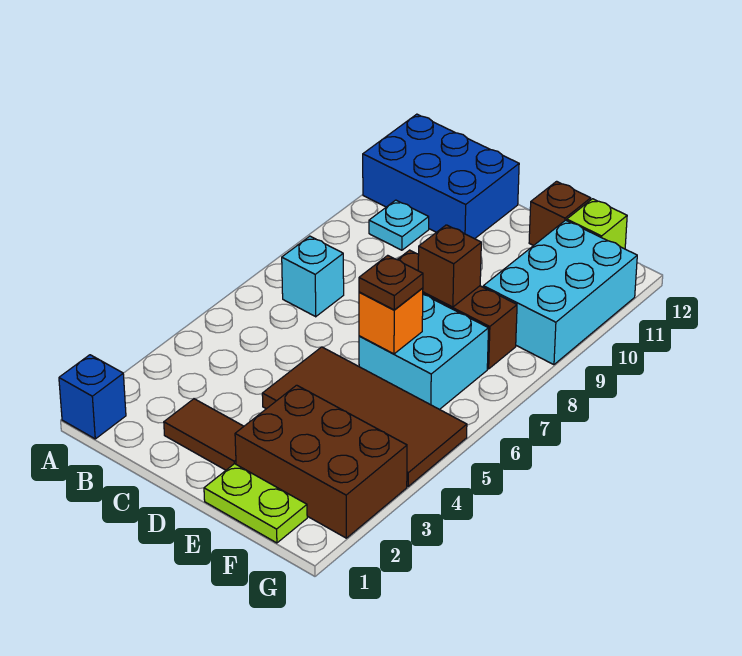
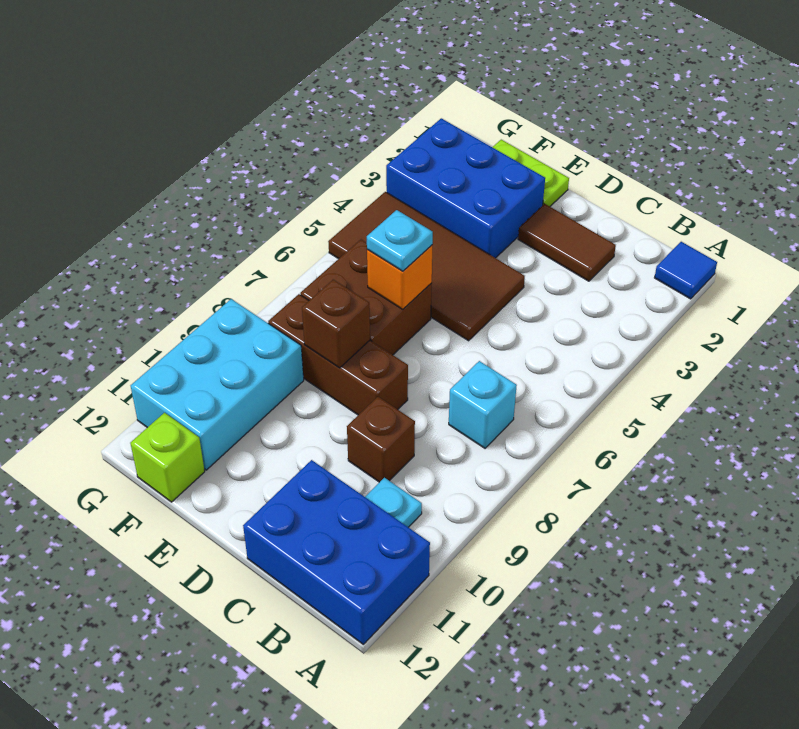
blue brick A1 level 1 -> blue tile A1 level 1
brown brick E2:G3 level 1 -> blue brick E2:G3 level 1
cyan brick E6:F7 level 1 -> brown brick E6:F7 level 1
brown plate E6 level 3 -> cyan plate E6 level 3
brown brick E12 level 1 -> brown brick C9 level 1

